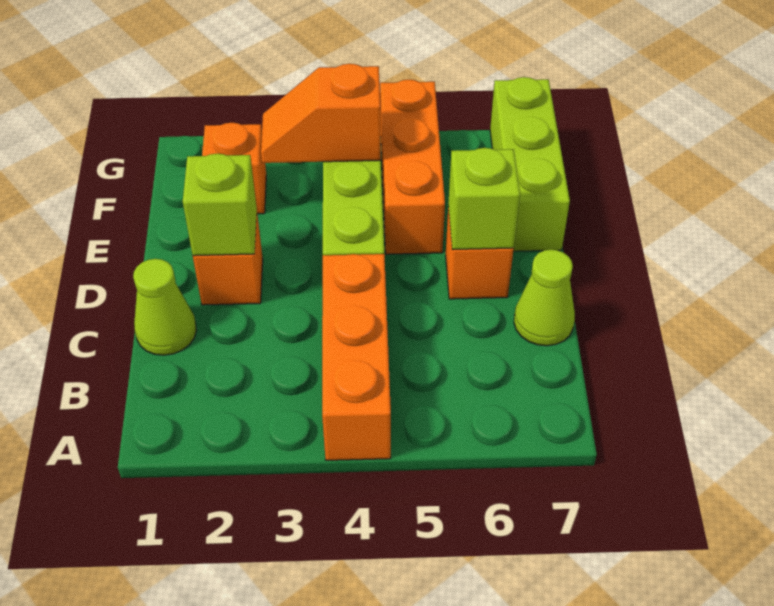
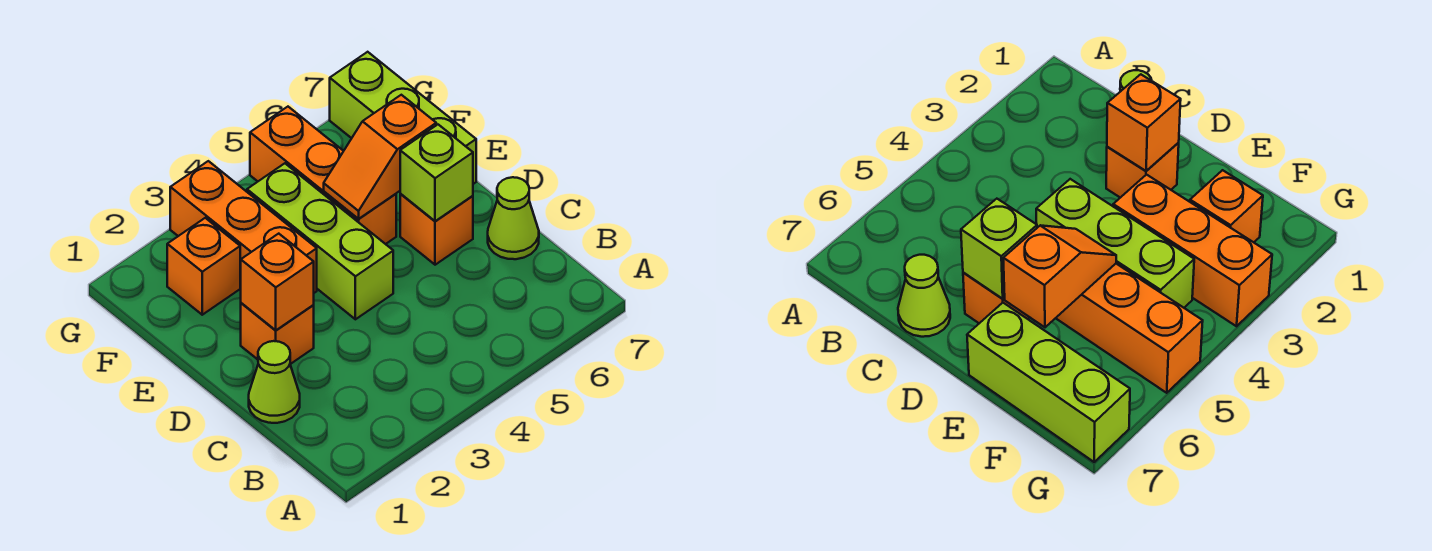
orange brick A4:C4 level 1 -> orange brick E3:G3 level 1
lime brick D2 level 2 -> orange brick D2 level 2
orange slope F3:F4 level 2 top 4 -> orange slope E5:E6 level 2 top 6

